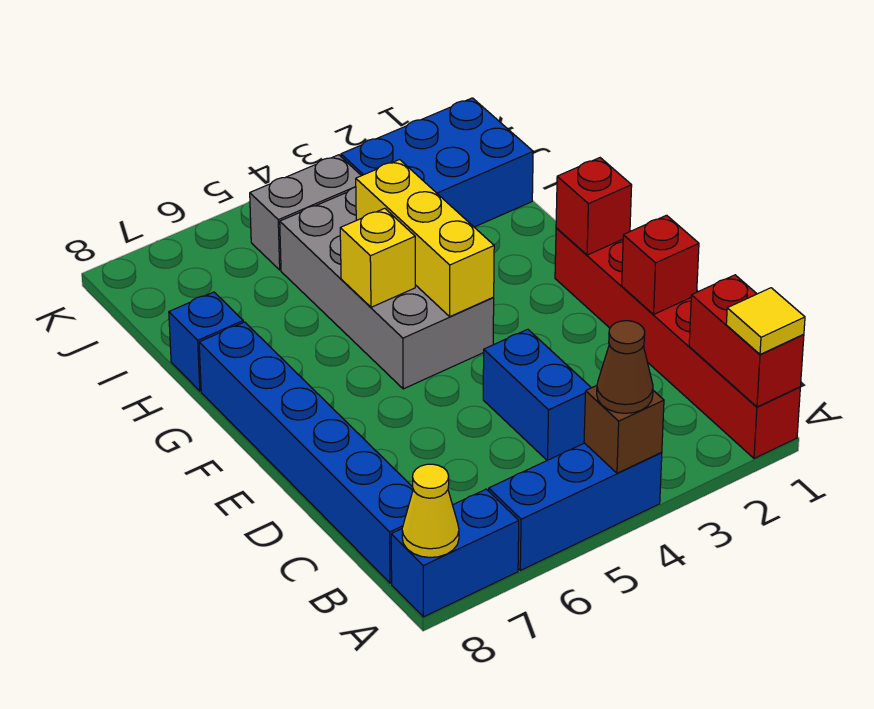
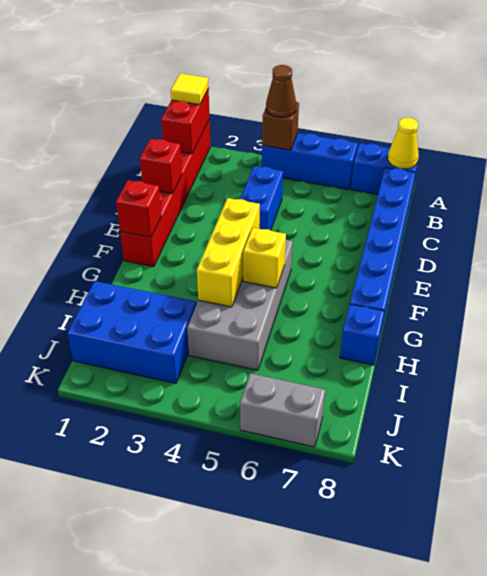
grey brick J4:J5 level 1 -> grey brick K6:K7 level 1

